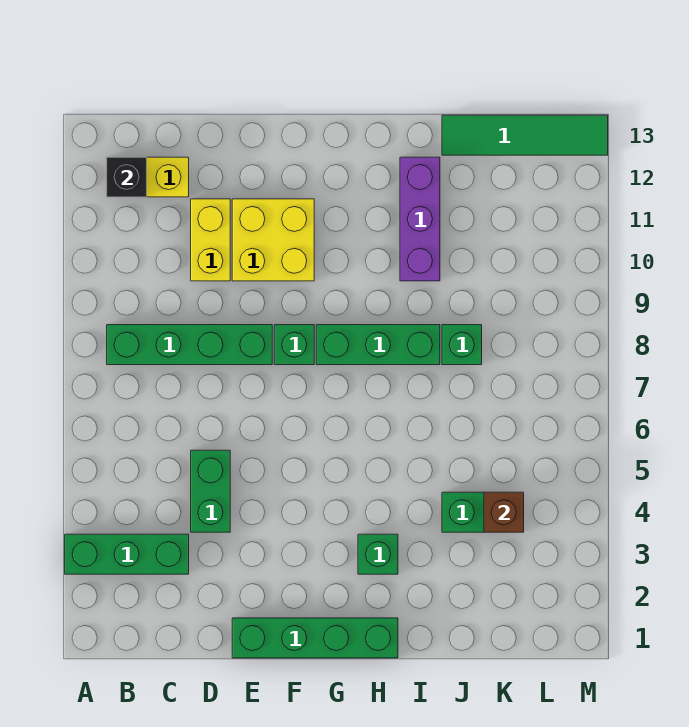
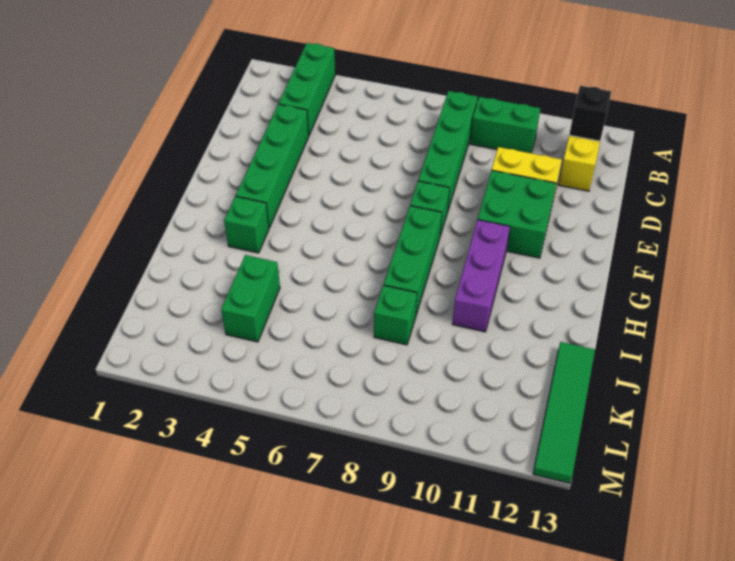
green brick D4:D5 level 1 -> green brick B9:B10 level 1
green brick E1:H1 level 1 -> green brick D3:G3 level 1
yellow brick E10:F11 level 1 -> green brick E10:F11 level 1
purple brick I10:I12 level 1 -> purple brick G10:I10 level 1
brown brick K4 level 2 -> none

